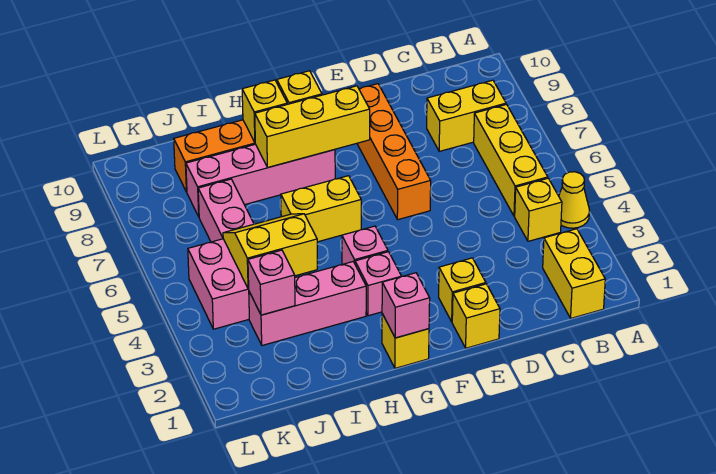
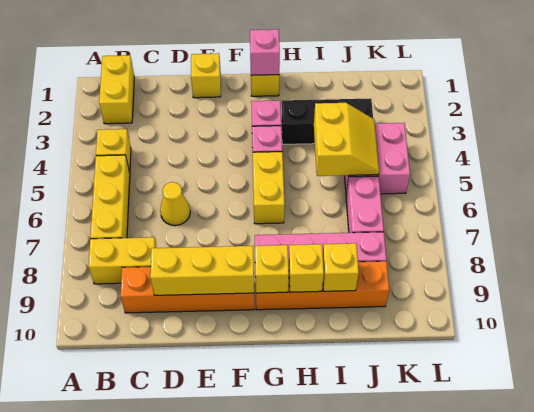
yellow cone A4 level 1 -> yellow cone D6 level 1
yellow brick E2 level 1 -> yellow brick I9 level 2
orange brick E6:E9 level 1 -> orange brick C9:F9 level 1
yellow brick F8:H8 level 2 -> yellow brick D9:F9 level 2
yellow brick G6:H6 level 1 -> yellow brick G5:G6 level 1
pink brick H3:J3 level 1 -> black brick H3:J3 level 1
yellow slope I4:J5 level 2 top 4 -> yellow slope I4:J5 level 2 top I
pink brick J3 level 2 -> none

